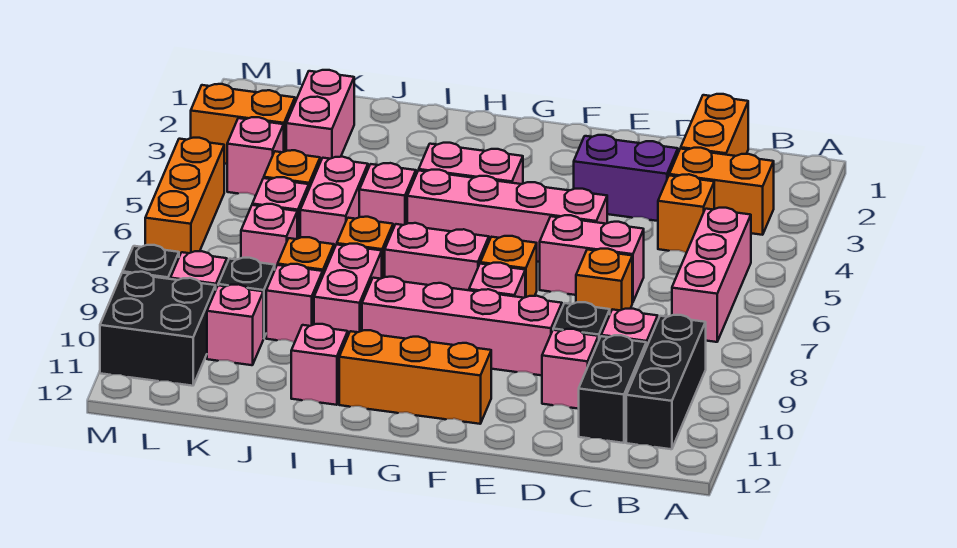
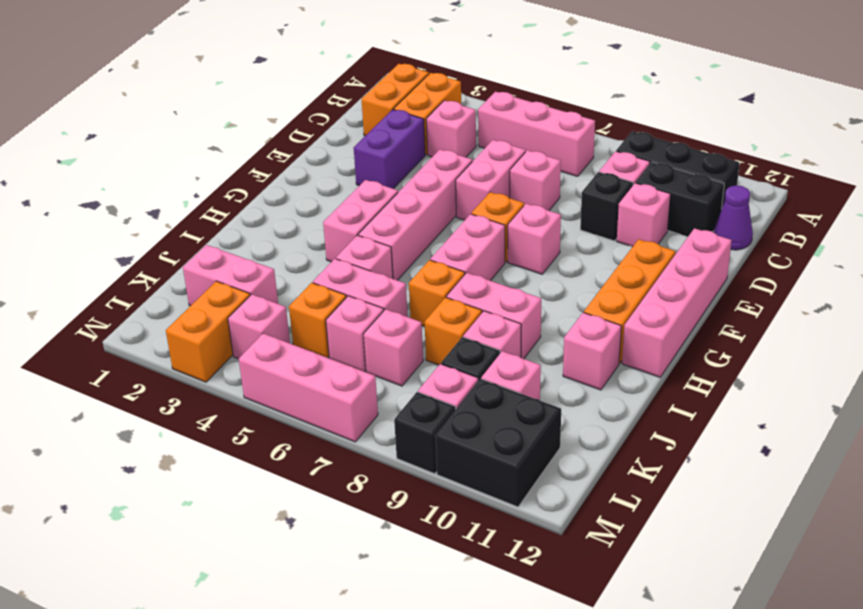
orange brick C1:C2 level 1 -> orange brick B2:C2 level 1
orange brick C4 level 1 -> pink brick C4 level 1
none -> purple cone C12 level 1
orange brick D7 level 1 -> pink brick D7 level 1
pink brick E9:H9 level 1 -> pink brick E12:H12 level 1
orange brick M5:M7 level 1 -> pink brick M5:M7 level 1

